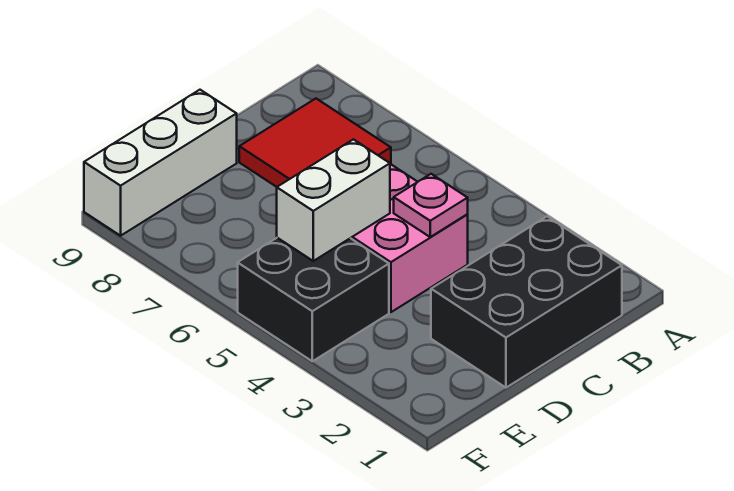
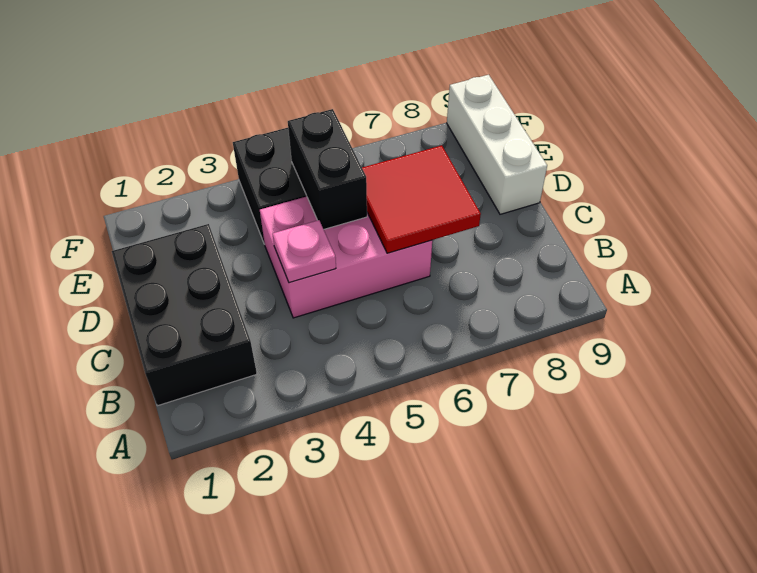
white brick D5:E5 level 2 -> black brick D5:E5 level 2

